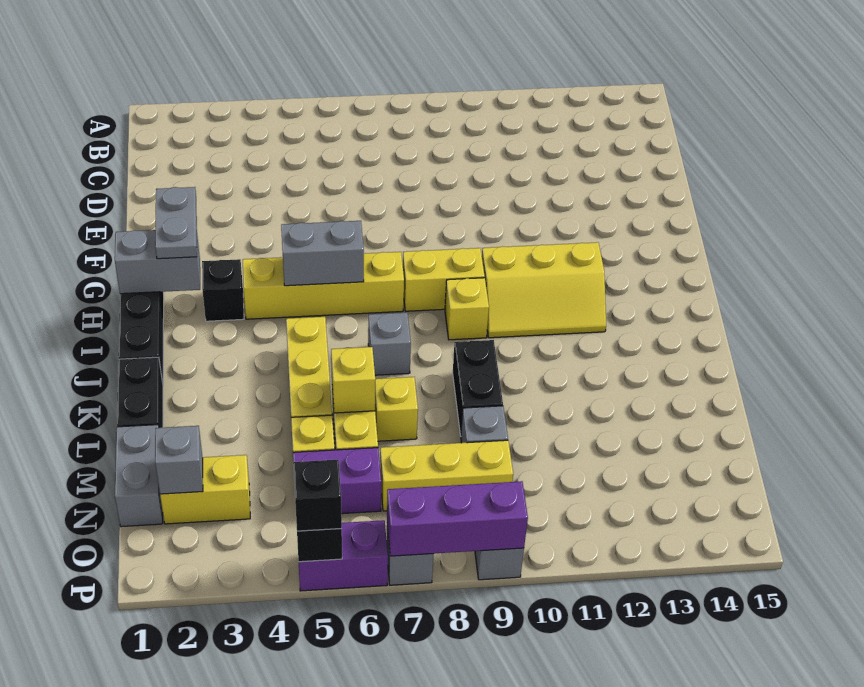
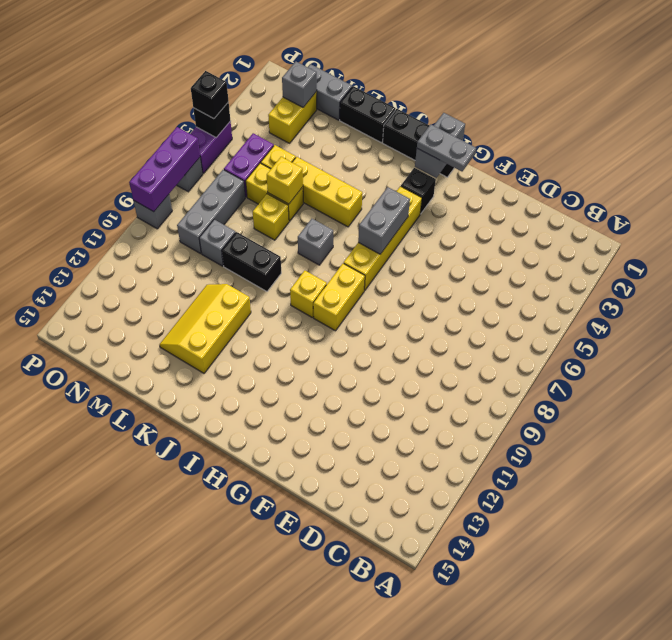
yellow slope H10:I12 level 1 top H -> yellow slope K11:L13 level 1 top K
yellow brick N7:N9 level 1 -> grey brick N7:N9 level 1

